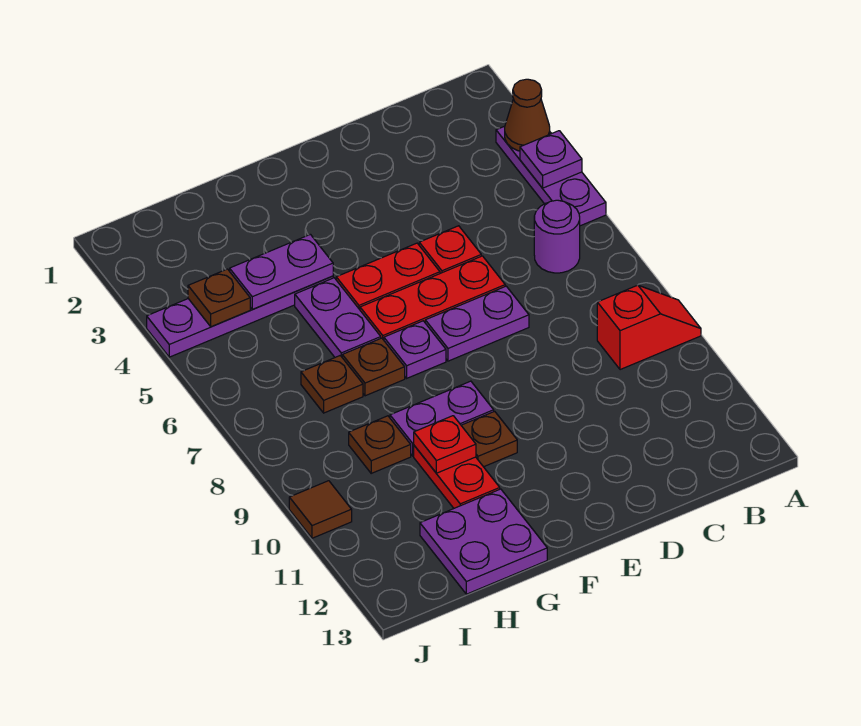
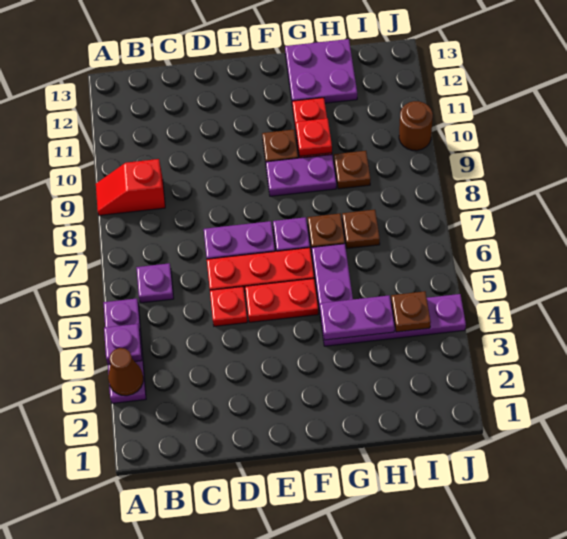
purple round brick B6 level 1 -> purple plate B6 level 1
brown tile J10 level 1 -> brown round brick J10 level 1

